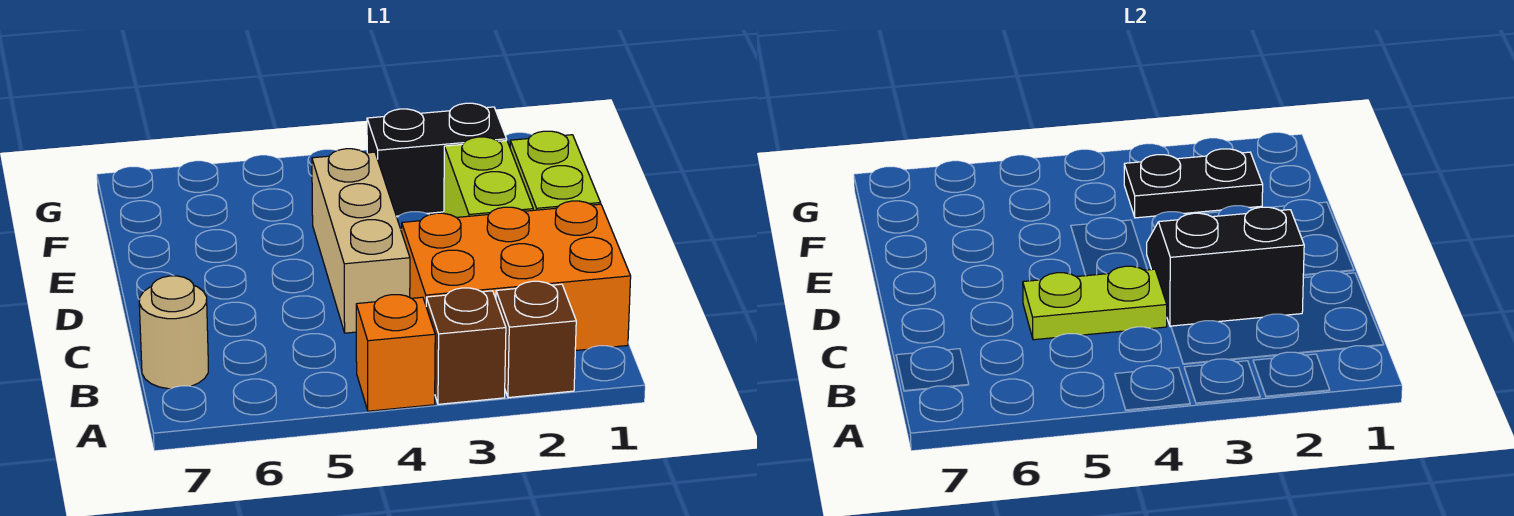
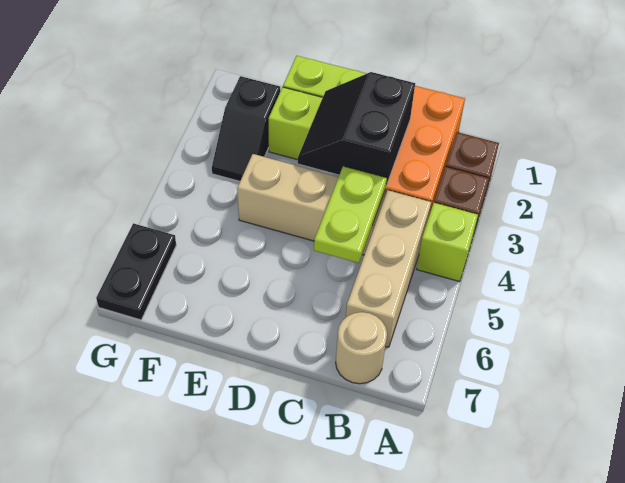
orange brick A4 level 1 -> lime brick A4 level 1
none -> tan brick B4:B6 level 1
black brick F2:F3 level 1 -> black slope F2:F3 level 1 top 2
black plate F2:F3 level 2 -> black plate G6:G7 level 1

